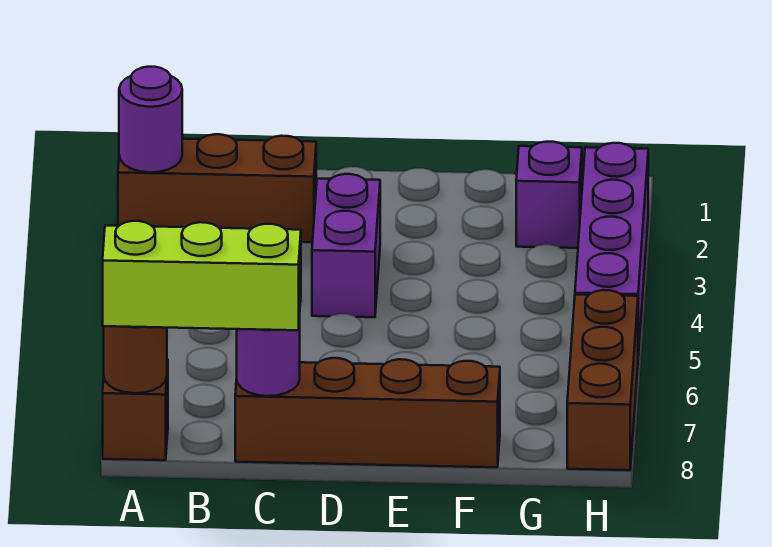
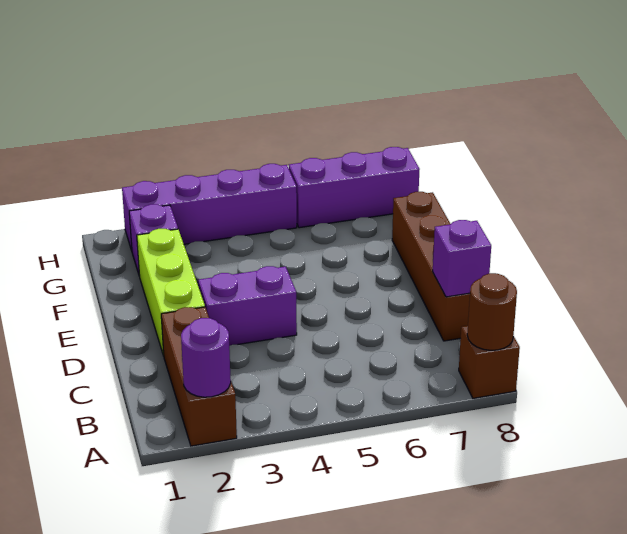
lime brick A8:C8 level 3 -> lime brick D2:F2 level 1
purple round brick C8 level 2 -> purple brick C8 level 2
brown brick H6:H8 level 1 -> purple brick H6:H8 level 1

